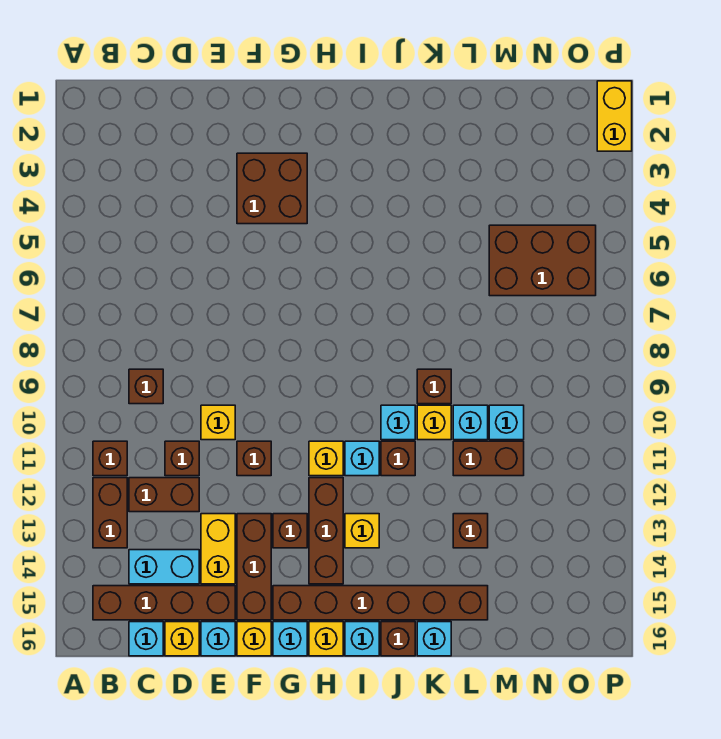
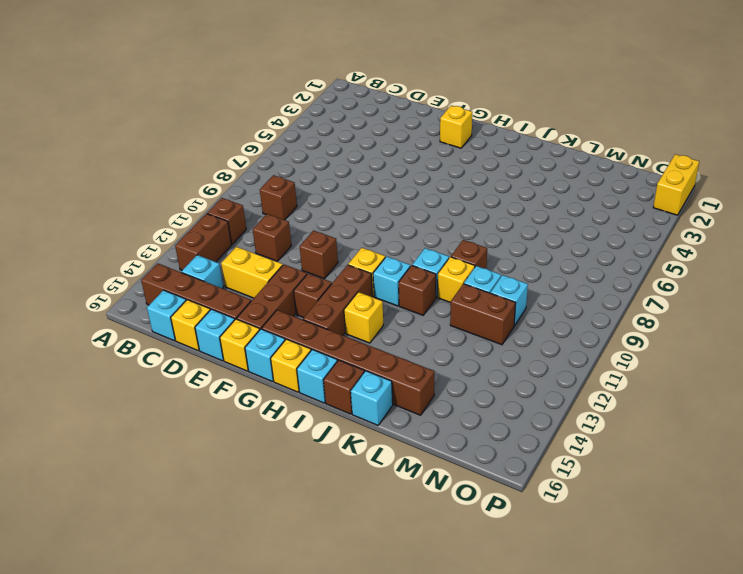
brown brick C12:D12 level 1 -> none
cyan brick C14:D14 level 1 -> cyan brick C14 level 1
yellow brick E10 level 1 -> yellow brick G2 level 1
yellow brick E13:E14 level 1 -> yellow brick D13:E13 level 1
brown brick F3:G4 level 1 -> none
brown brick L13 level 1 -> none
brown brick M5:O6 level 1 -> none

